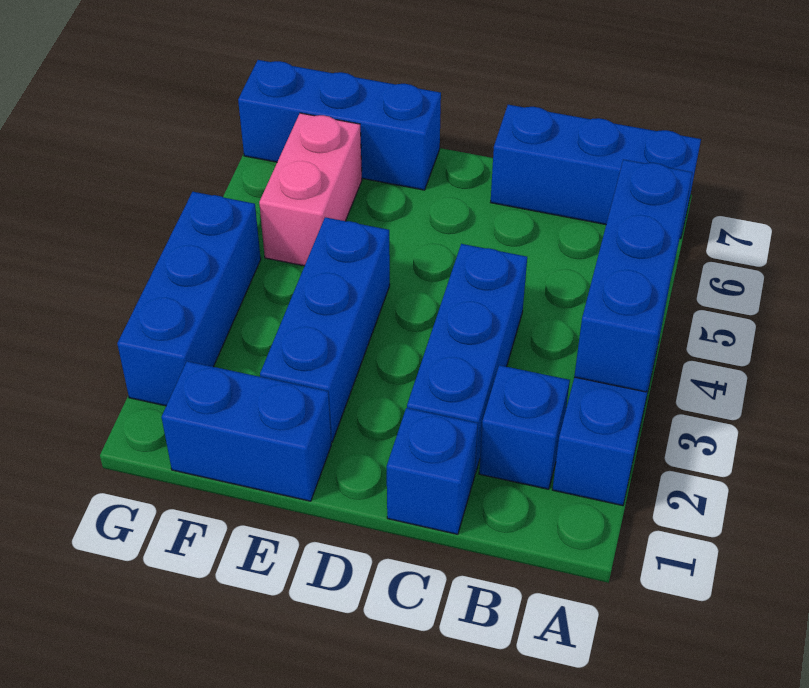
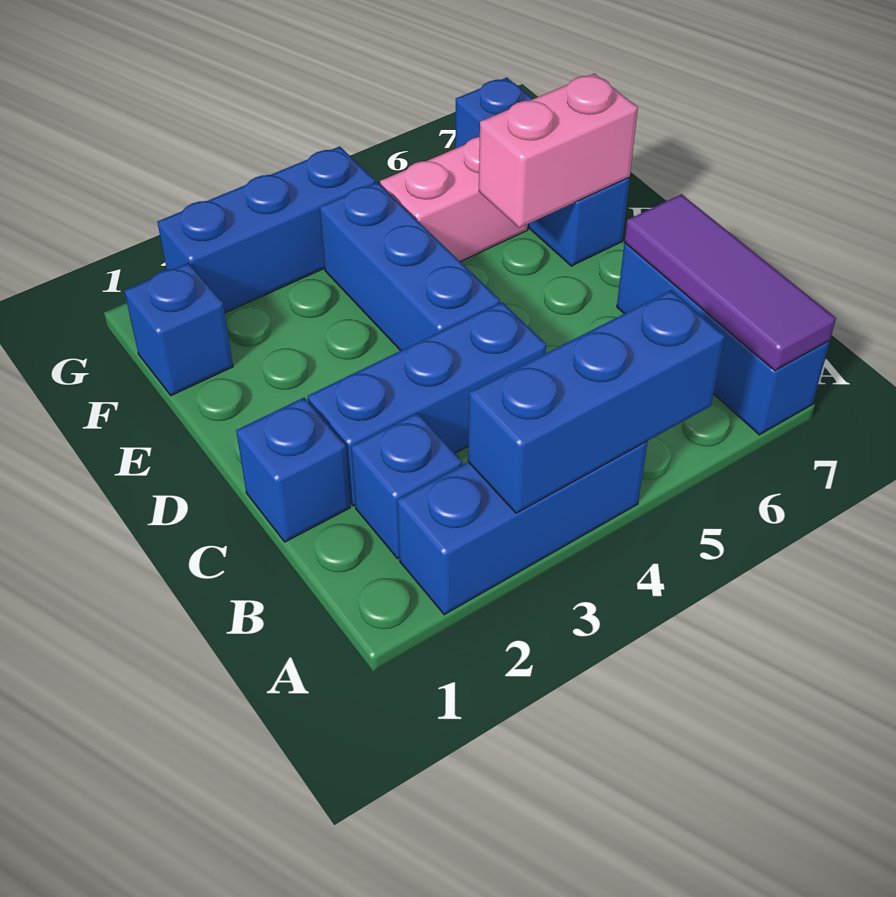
none -> purple tile A7:C7 level 2
blue brick E1:F1 level 1 -> blue brick F1 level 1
blue brick E2:E4 level 1 -> blue brick D4:F4 level 1
none -> pink brick E6:E7 level 2

